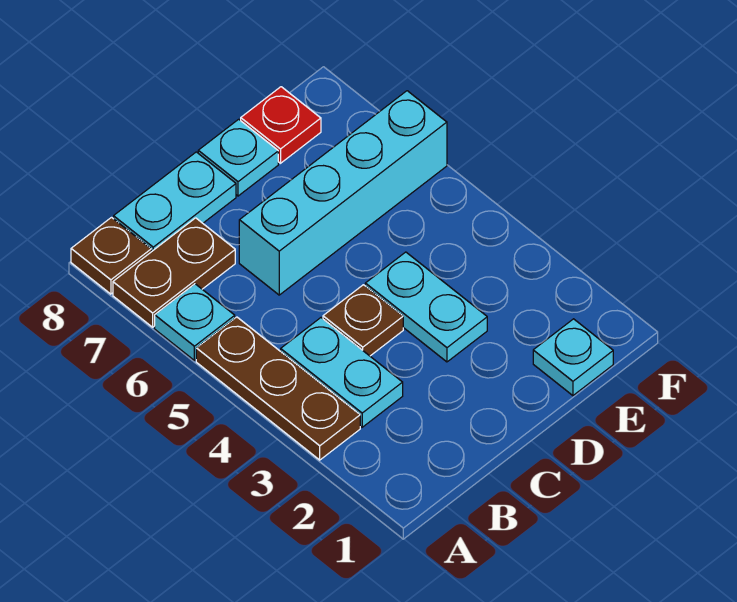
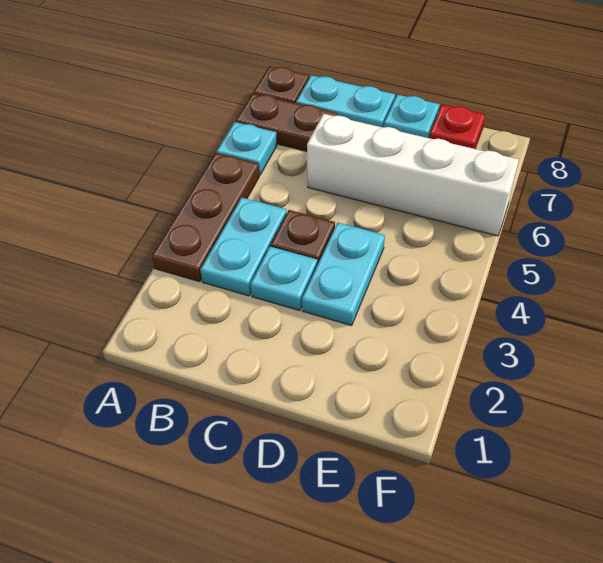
cyan brick C6:F6 level 1 -> white brick C6:F6 level 1
cyan plate E1 level 1 -> cyan plate C3 level 1

